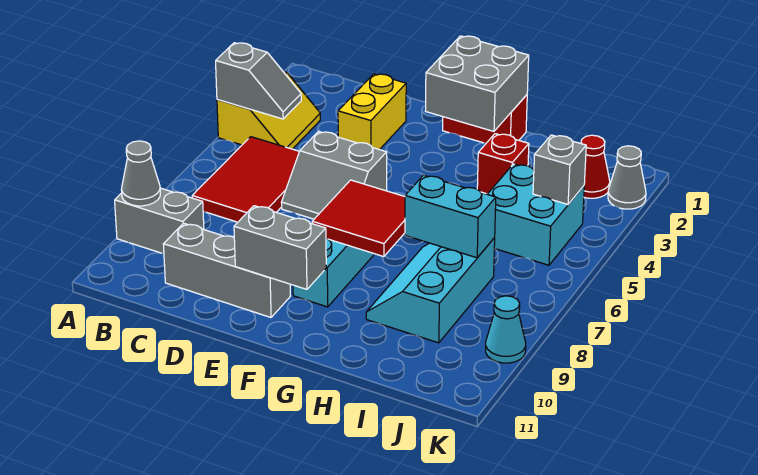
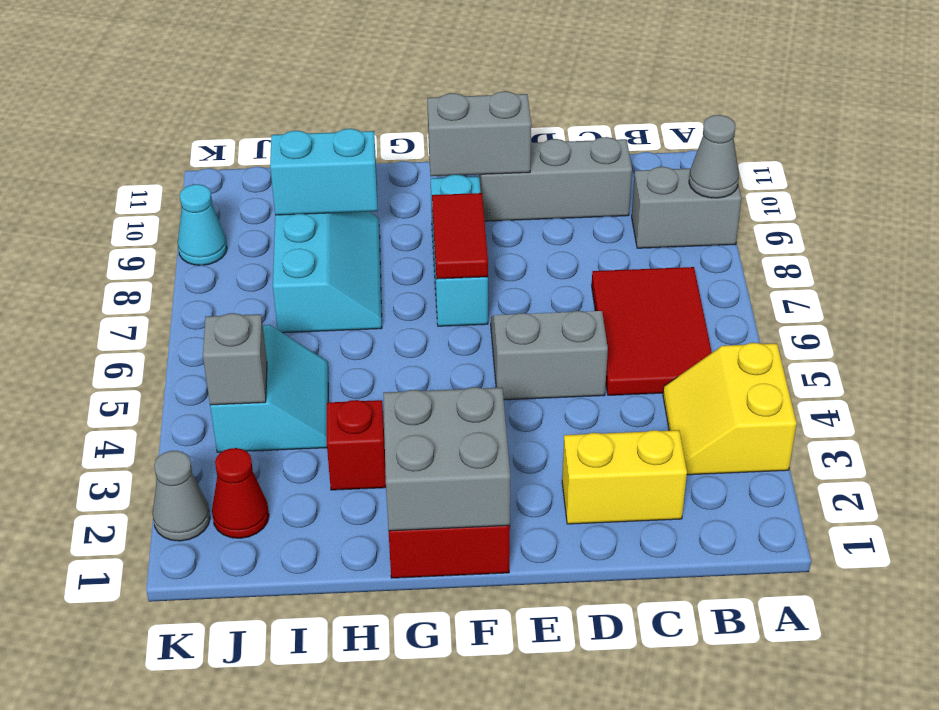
grey slope A4:B4 level 2 top A -> none
yellow brick D2:D3 level 1 -> yellow brick C2:D2 level 1
red tile F7:G8 level 2 -> red tile F7:F8 level 2
cyan brick H7:I7 level 2 -> cyan brick H9:I9 level 2
cyan brick I4:J5 level 1 -> cyan slope I4:J5 level 1 top J

